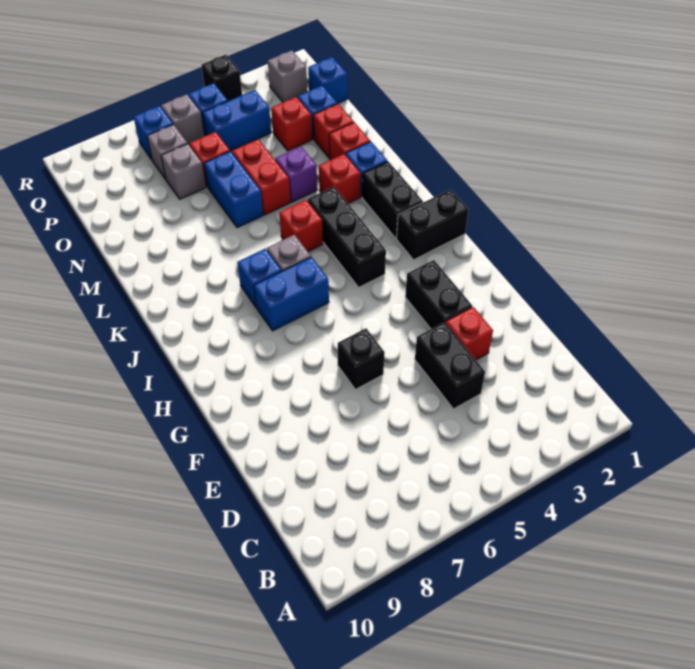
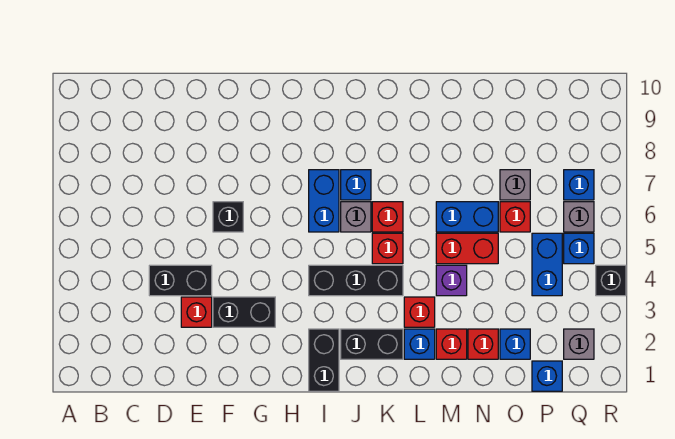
red brick O3 level 1 -> red brick K6 level 1
grey brick P7 level 1 -> none

